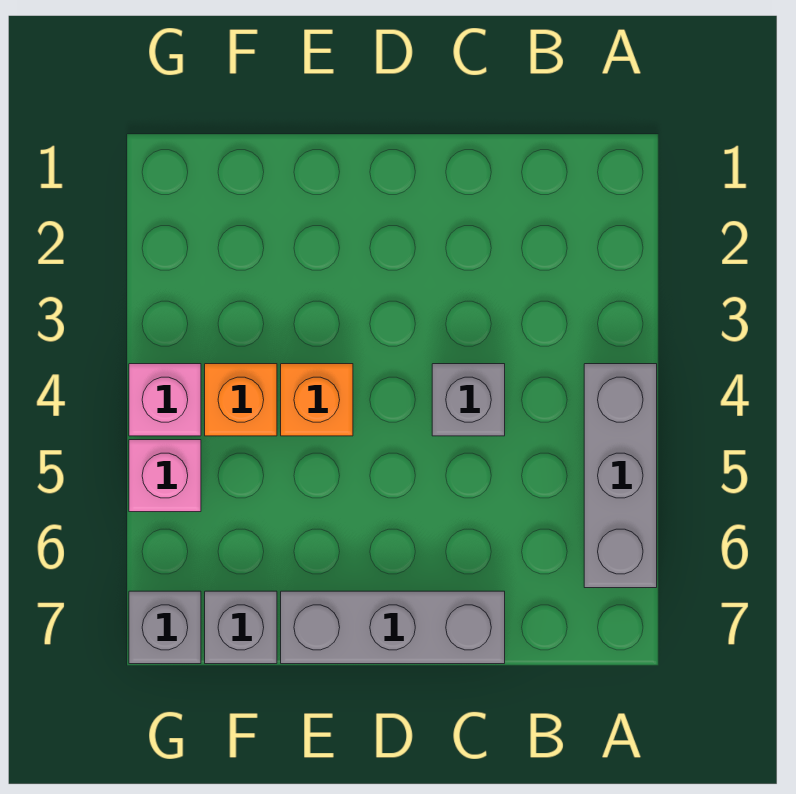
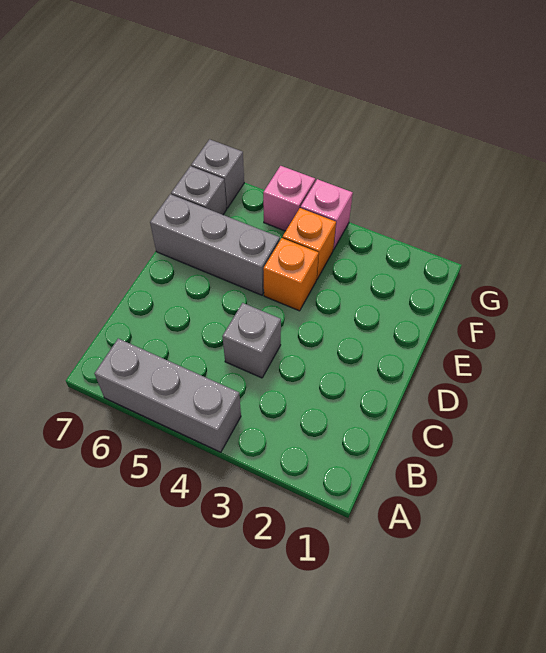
grey brick C7:E7 level 1 -> grey brick E5:E7 level 1

